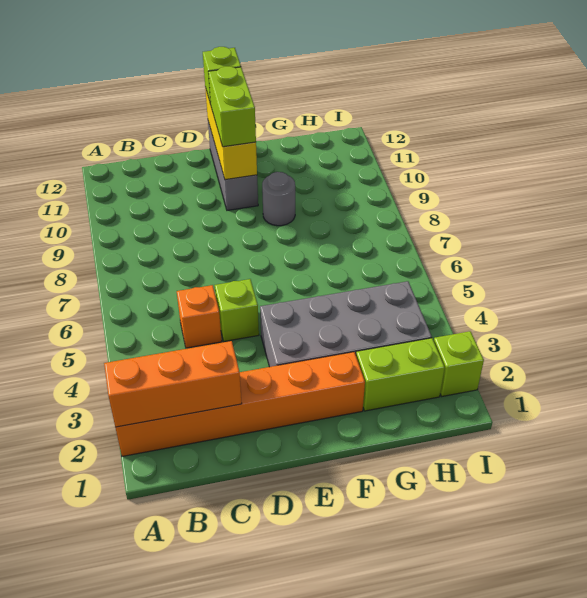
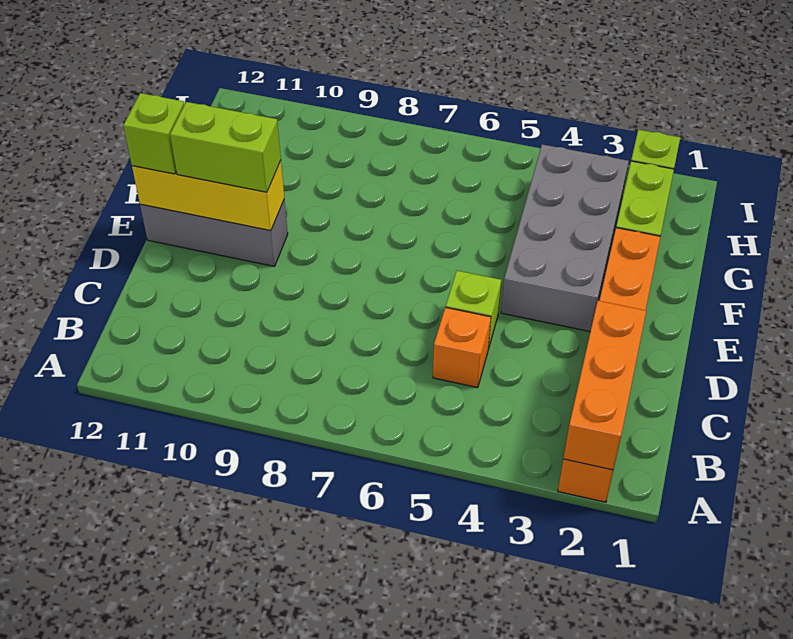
grey round brick F9 level 1 -> none

